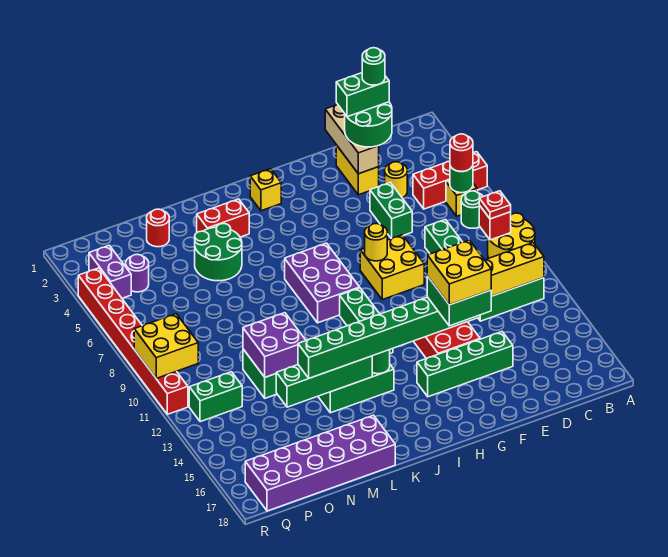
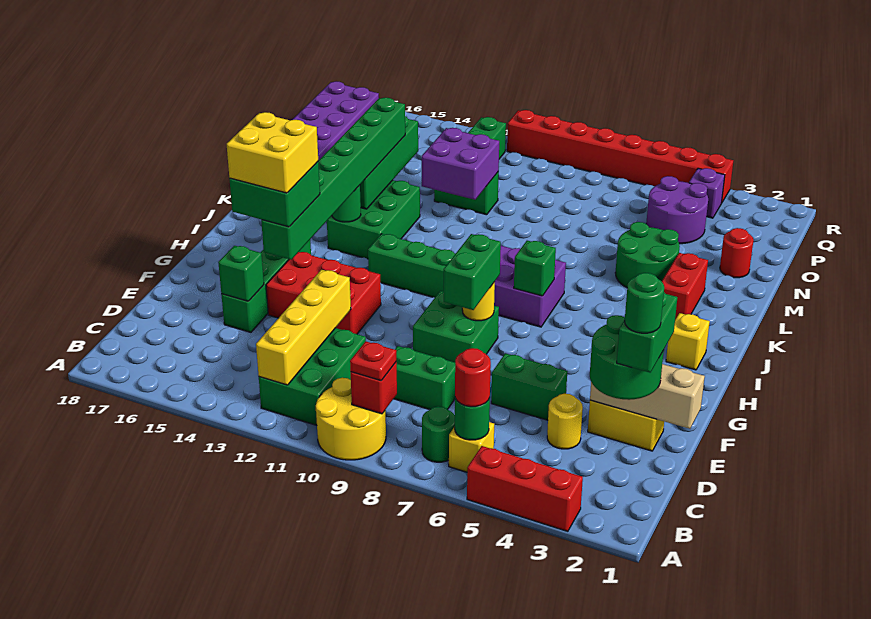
red brick A5:C5 level 1 -> red brick A3:A5 level 1
none -> green brick E15 level 2
yellow brick F8:G9 level 1 -> green brick F8:G9 level 1
none -> green brick F8:G8 level 3
none -> green brick I7 level 2
purple round brick P4 level 1 -> purple round brick O4:P5 level 1
purple brick Q3:Q4 level 1 -> purple brick Q4 level 1
yellow brick Q9:R10 level 2 -> none

